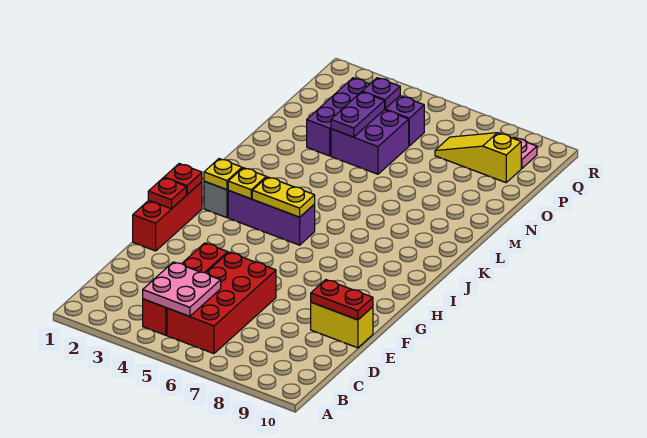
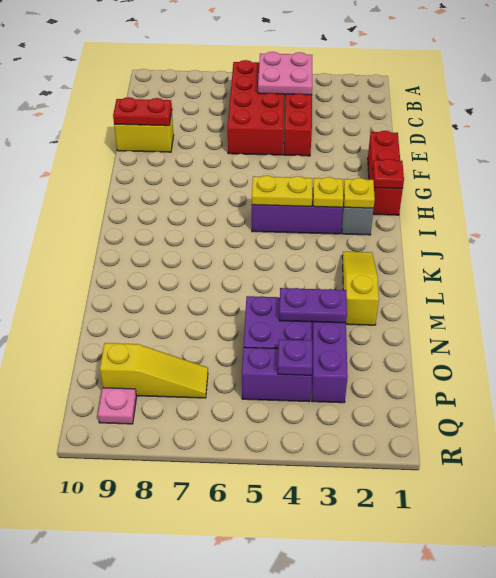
red plate G1 level 2 -> none
none -> yellow slope K2:M2 level 1 top M
purple plate N4:O4 level 2 -> purple plate N3:N4 level 2

